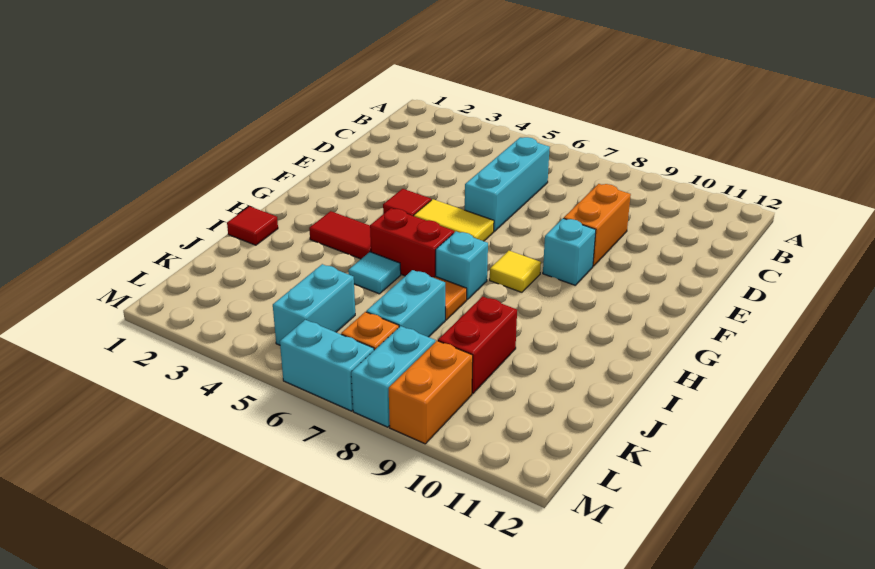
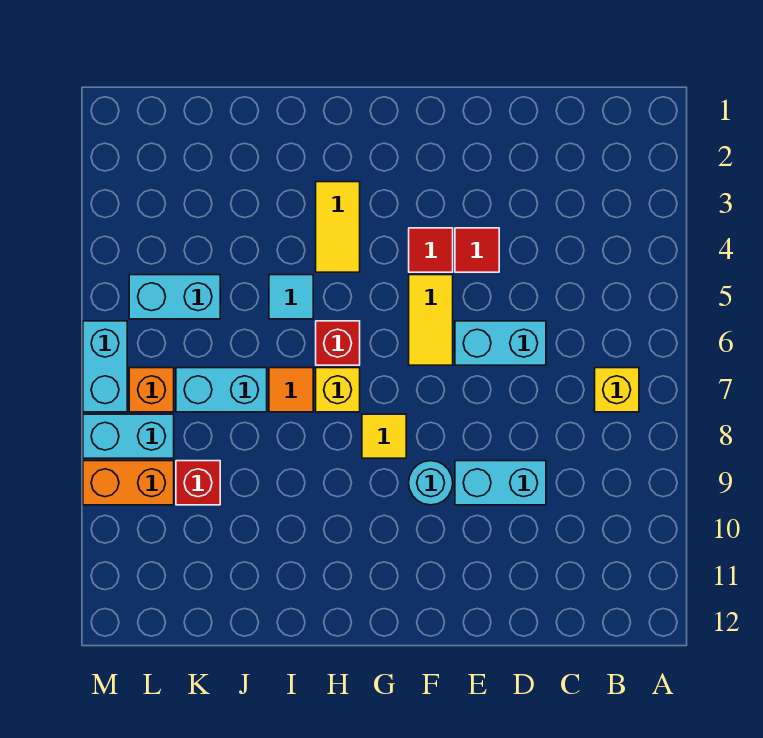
none -> yellow brick B7 level 1
cyan brick C6:E6 level 1 -> cyan brick D6:E6 level 1
orange brick D9:E9 level 1 -> cyan brick D9:E9 level 1
cyan brick F9 level 1 -> cyan round brick F9 level 1
red tile H3:H4 level 1 -> yellow tile H3:H4 level 1
red brick H5:H6 level 1 -> red brick H6 level 1
cyan brick H7 level 1 -> yellow brick H7 level 1
red tile I1 level 1 -> red tile E4 level 1
red brick J9:K9 level 1 -> red brick K9 level 1

